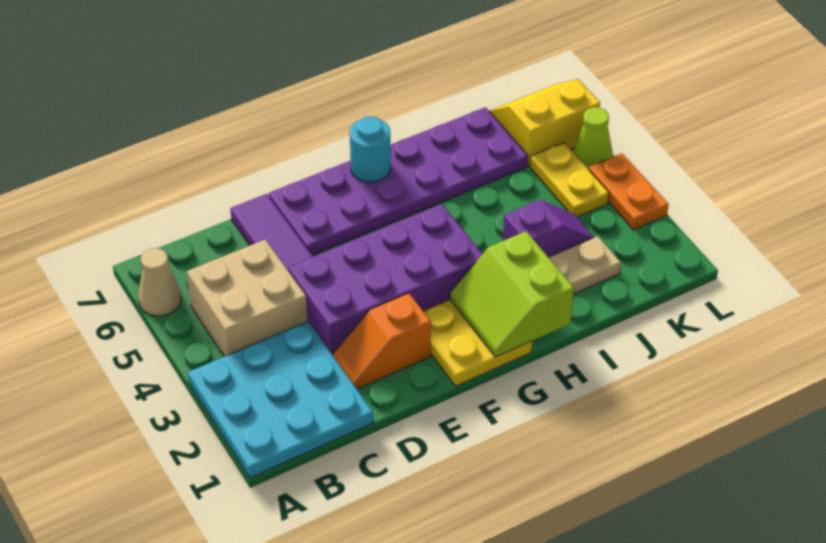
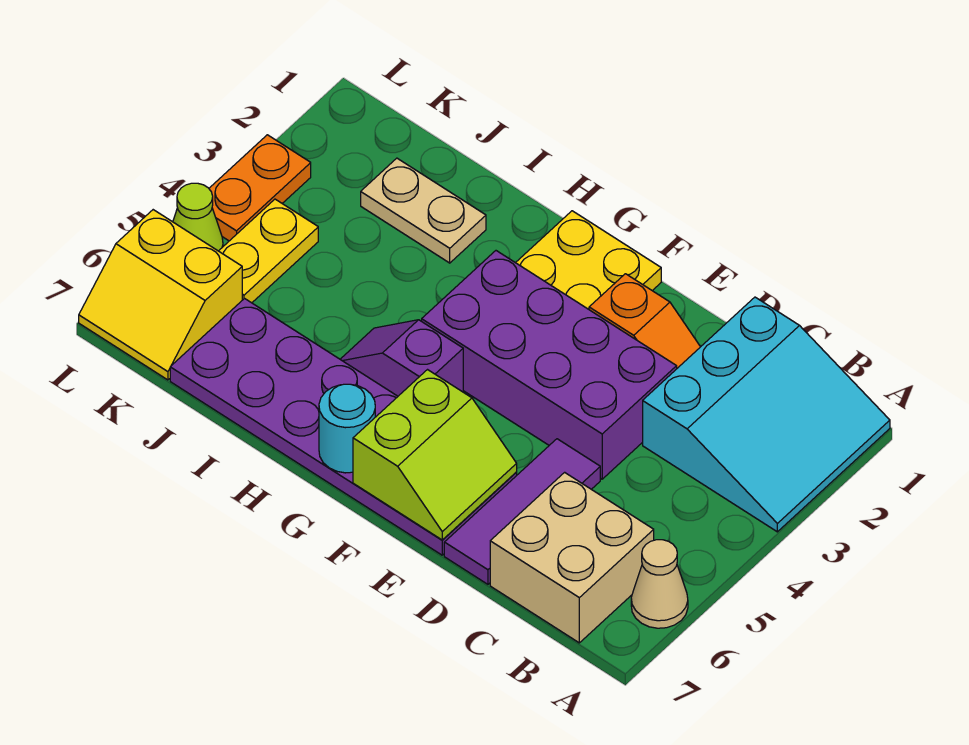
cyan plate A1:C3 level 1 -> cyan slope A1:C3 level 1 top C
tan brick B4:C5 level 1 -> tan brick B6:C7 level 1
lime slope G1:H2 level 2 top H -> lime slope E6:F7 level 2 top F
purple slope I3:J3 level 1 top I -> purple slope G5:H5 level 1 top G

